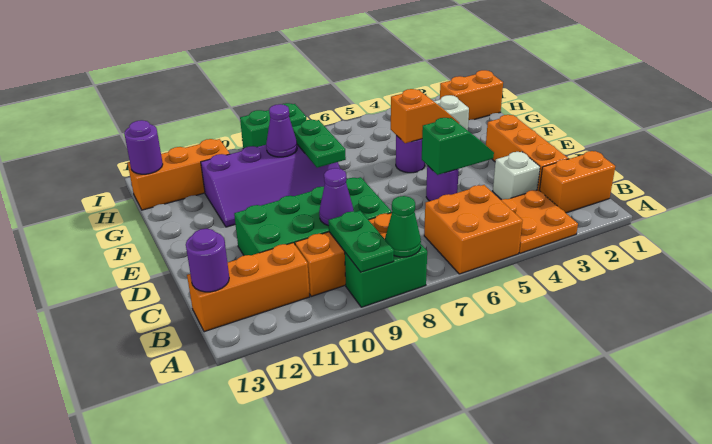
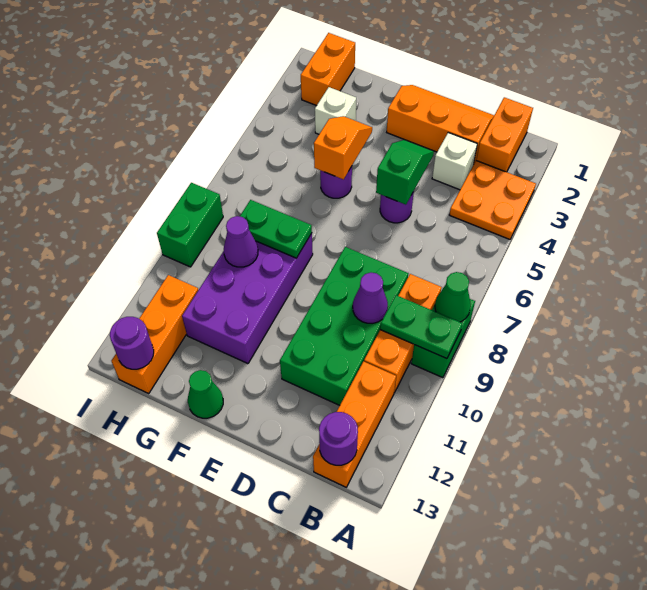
orange brick A5:B6 level 1 -> none
purple slope F8:G11 level 1 top G -> purple brick F8:G11 level 1
none -> green cone F13 level 1

